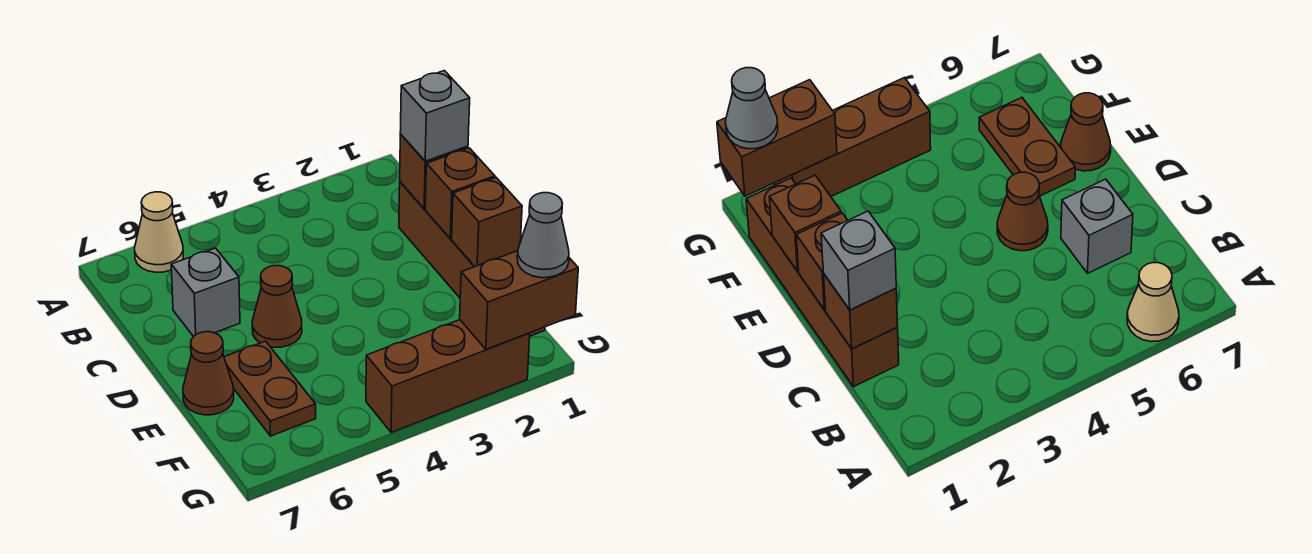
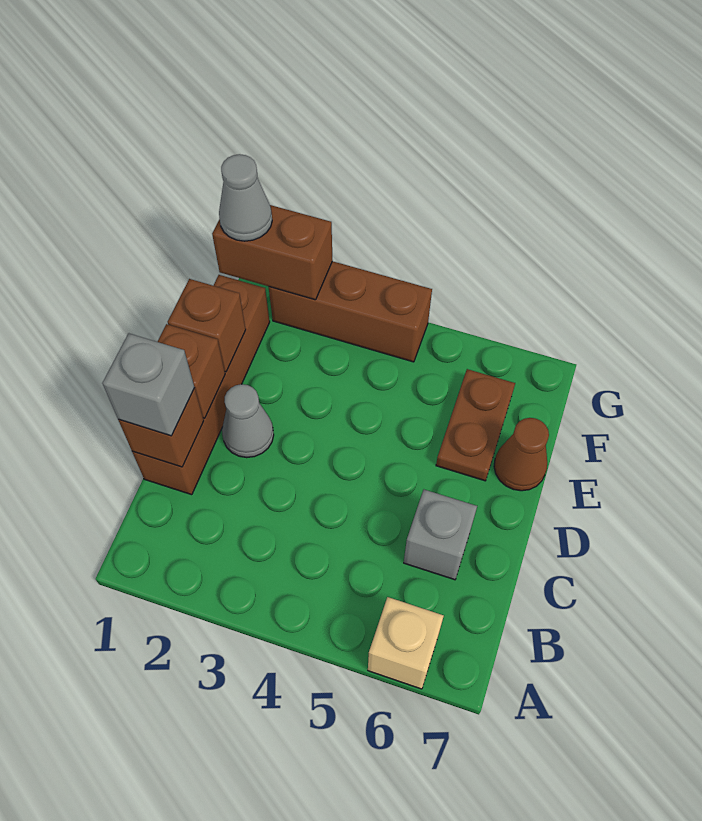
tan cone A6 level 1 -> tan brick A6 level 1
none -> grey cone D2 level 1
brown cone D5 level 1 -> none

